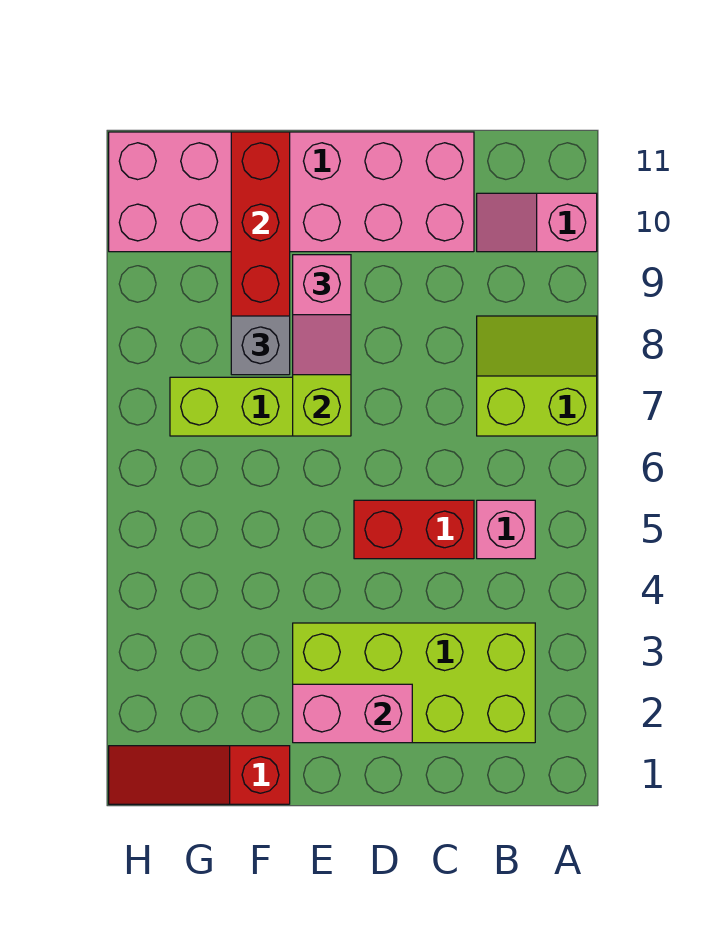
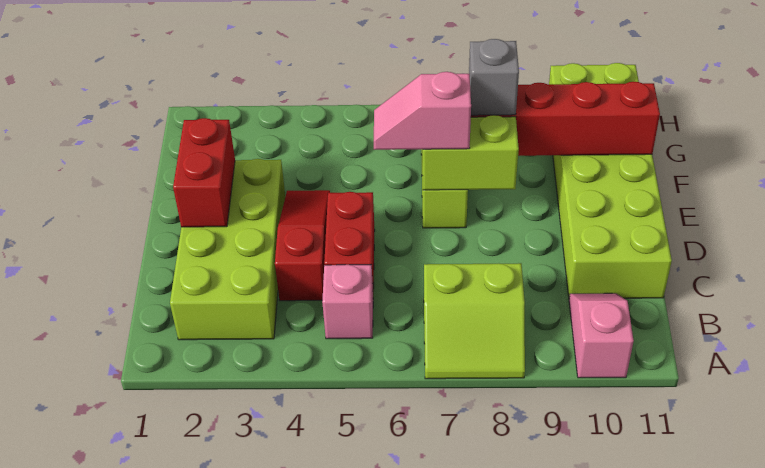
lime slope A7:B8 level 1 top 7 -> lime slope A7:B8 level 1 top B
pink brick C10:H11 level 1 -> lime brick C10:H11 level 1
pink brick D2:E2 level 2 -> red brick D2:E2 level 2
pink slope E8:E9 level 3 top 9 -> pink slope E6:E7 level 3 top 7
red slope F1:H1 level 1 top F -> red slope C4:E4 level 1 top C

